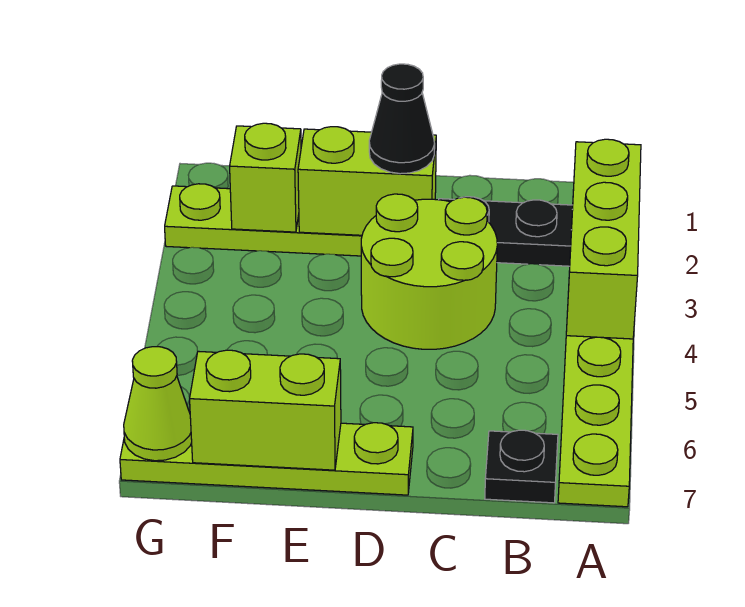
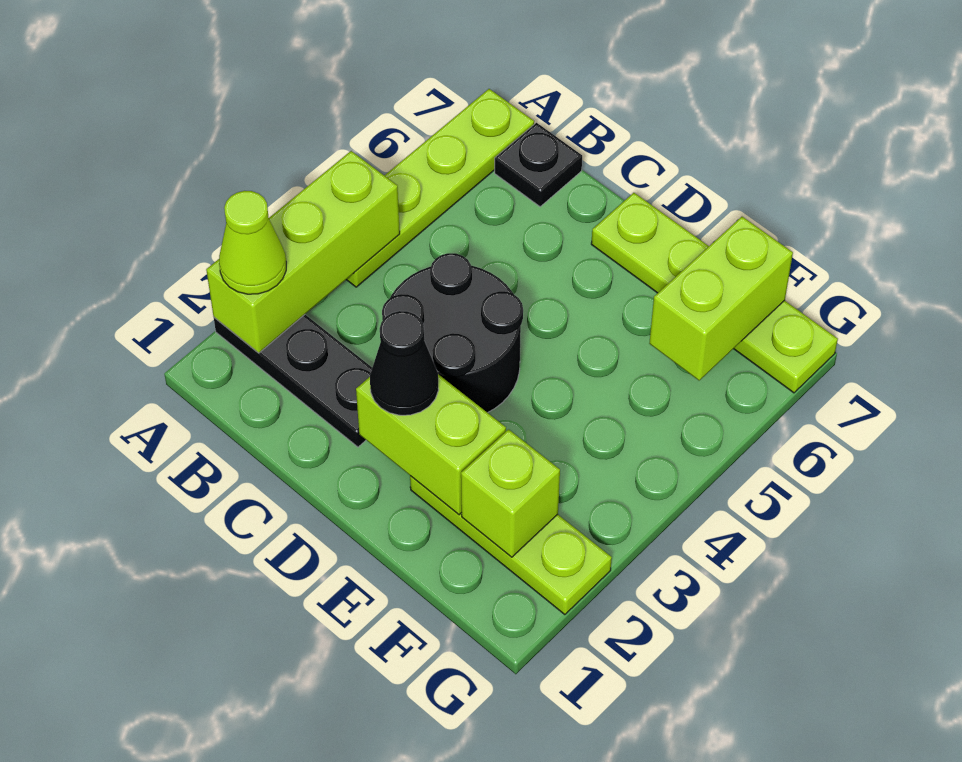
lime round brick C3:D4 level 1 -> black round brick C3:D4 level 1
lime brick E7:F7 level 2 -> lime brick F6:F7 level 2
lime cone G7 level 2 -> lime cone A2 level 3

